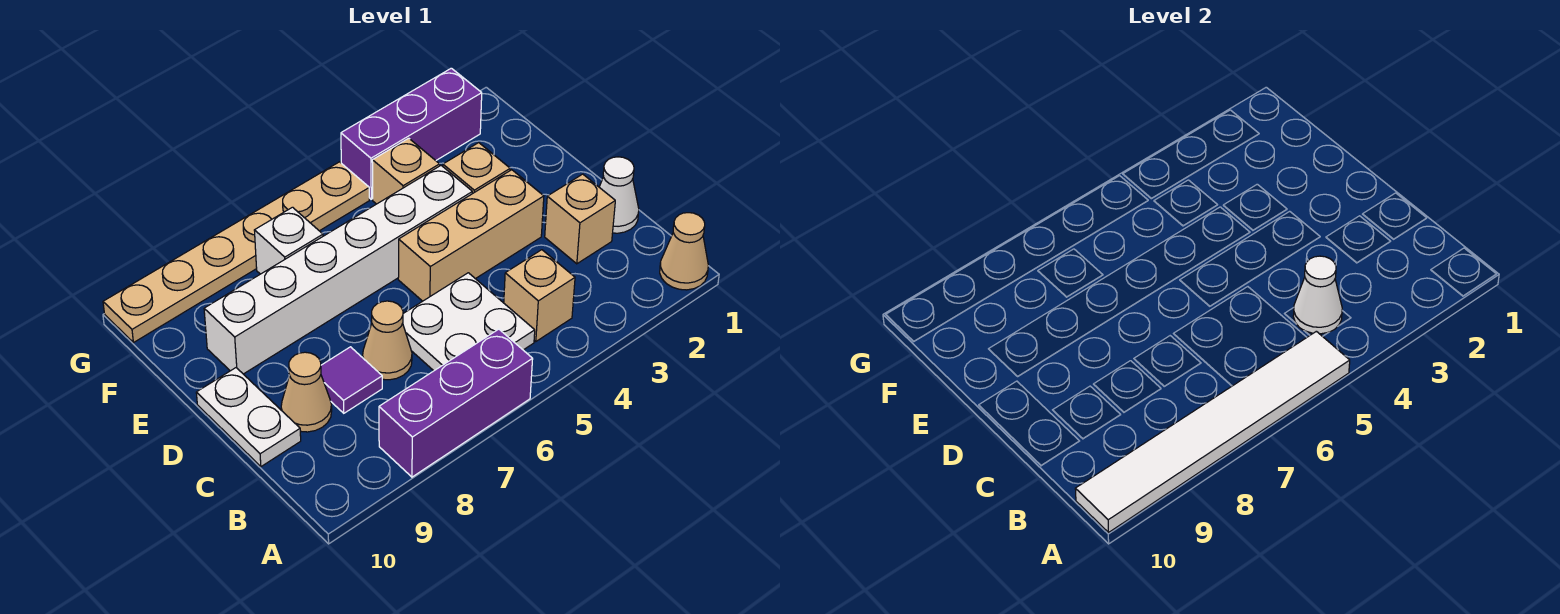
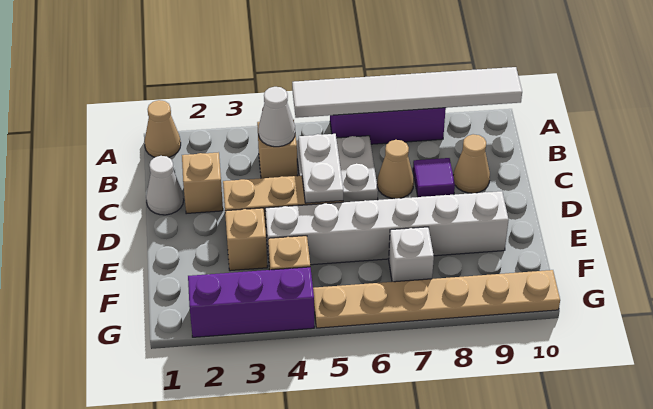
white plate C10:D10 level 1 -> white plate C5:D5 level 2

